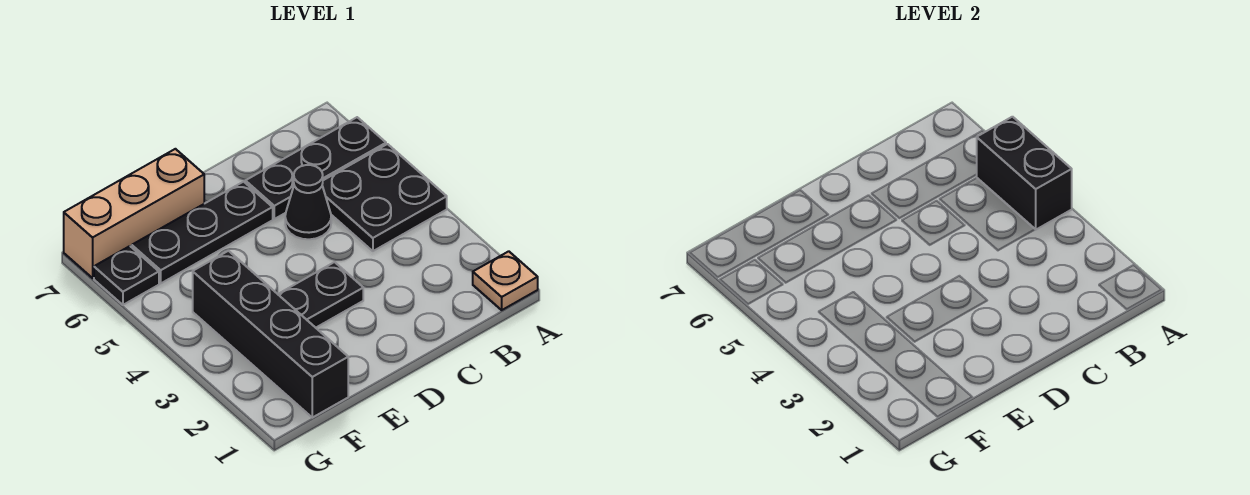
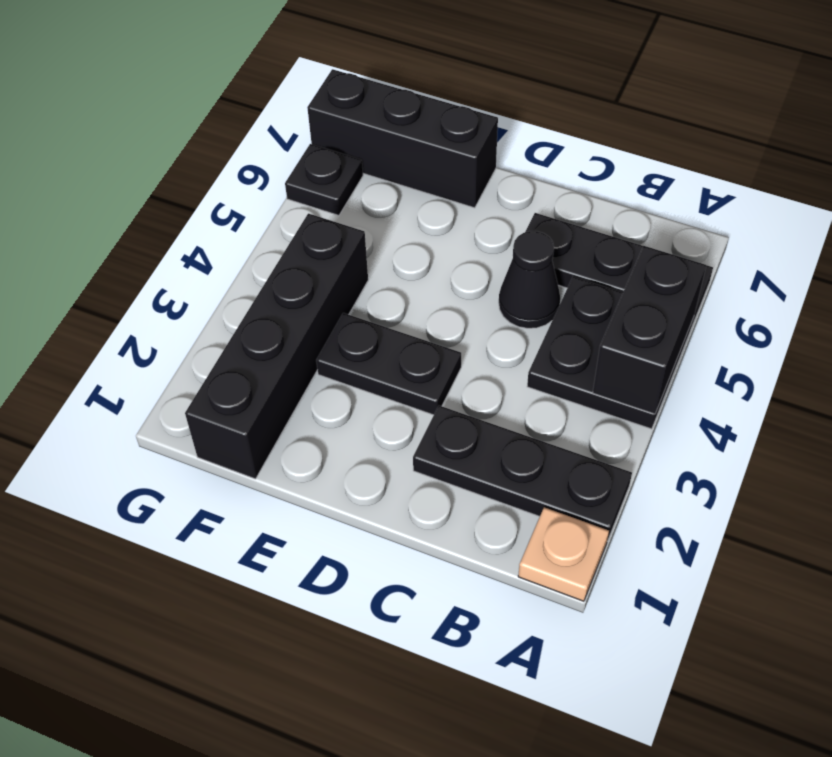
black plate D6:F6 level 1 -> black plate A2:C2 level 1
tan brick E7:G7 level 1 -> black brick E7:G7 level 1

